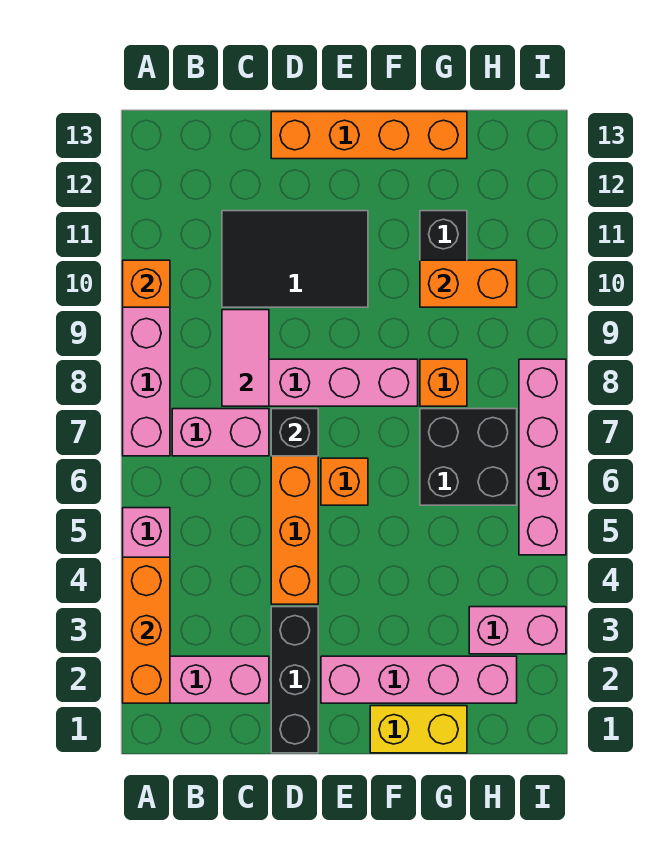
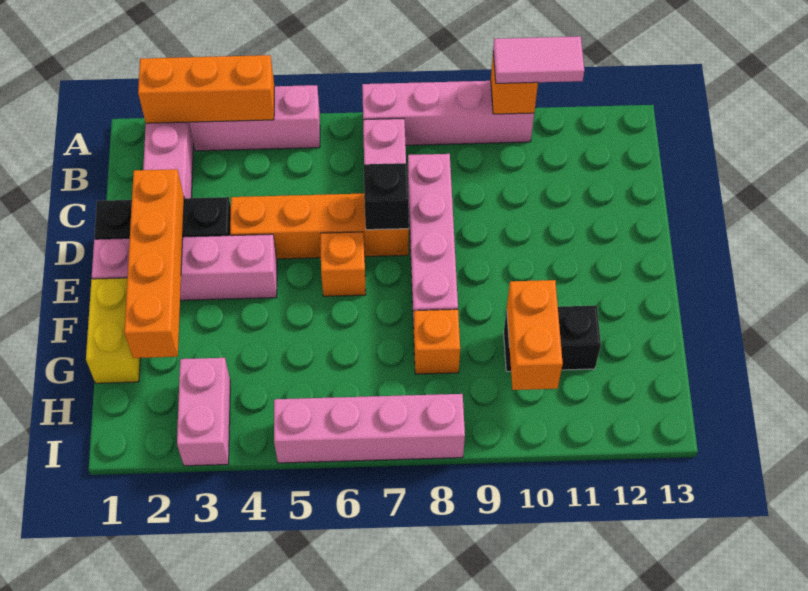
pink tile C8:C9 level 2 -> pink tile A10:A11 level 3
black tile C10:E11 level 1 -> none
orange brick D13:G13 level 1 -> orange brick D2:G2 level 2
pink brick E2:H2 level 1 -> pink brick E1:E4 level 1
black brick G6:H7 level 1 -> none

